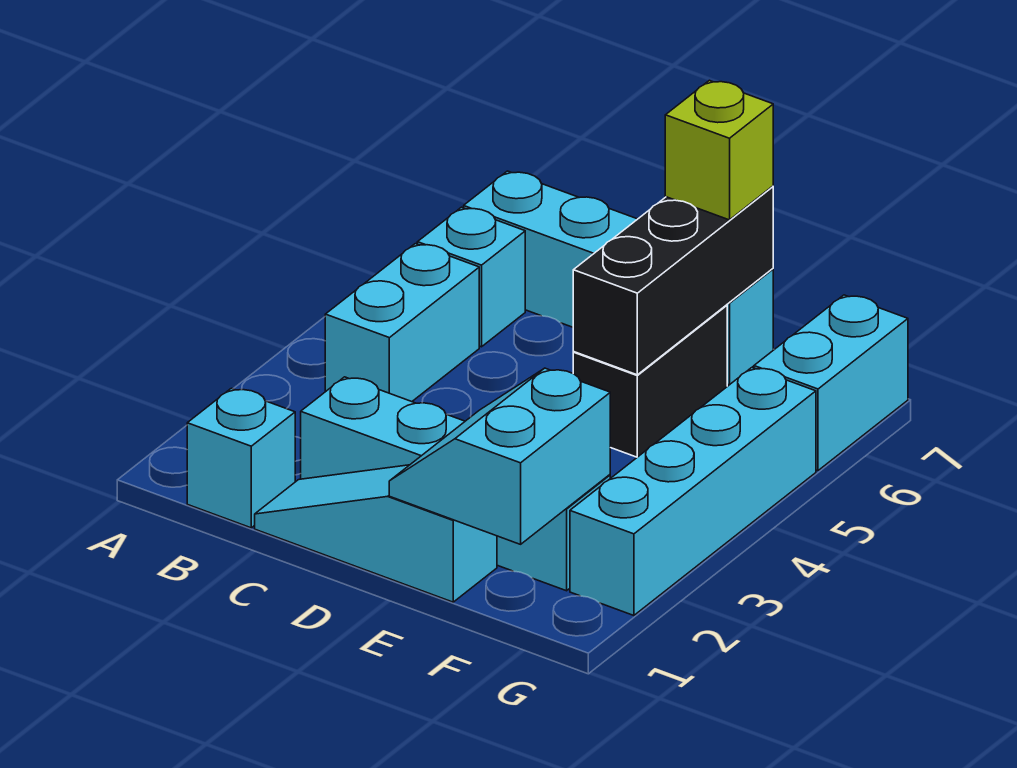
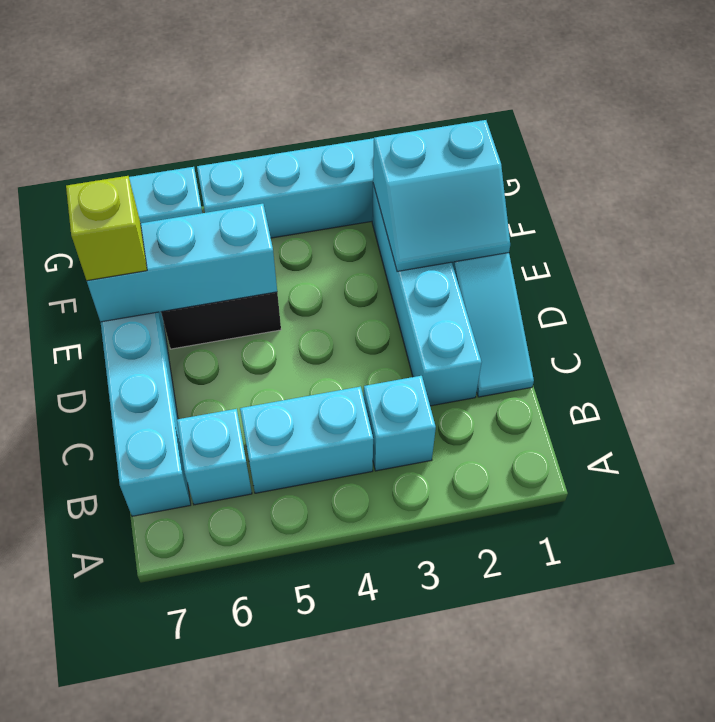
cyan brick B1 level 1 -> cyan brick B3 level 1
black brick E5:E7 level 2 -> cyan brick E5:E7 level 2

